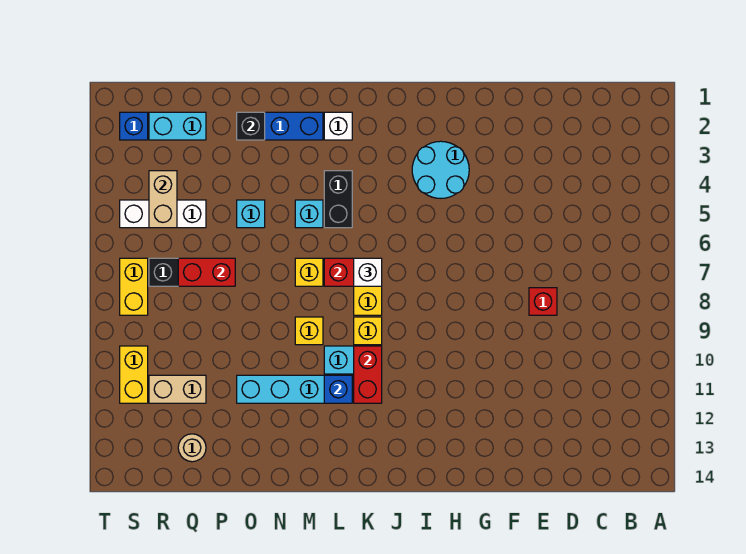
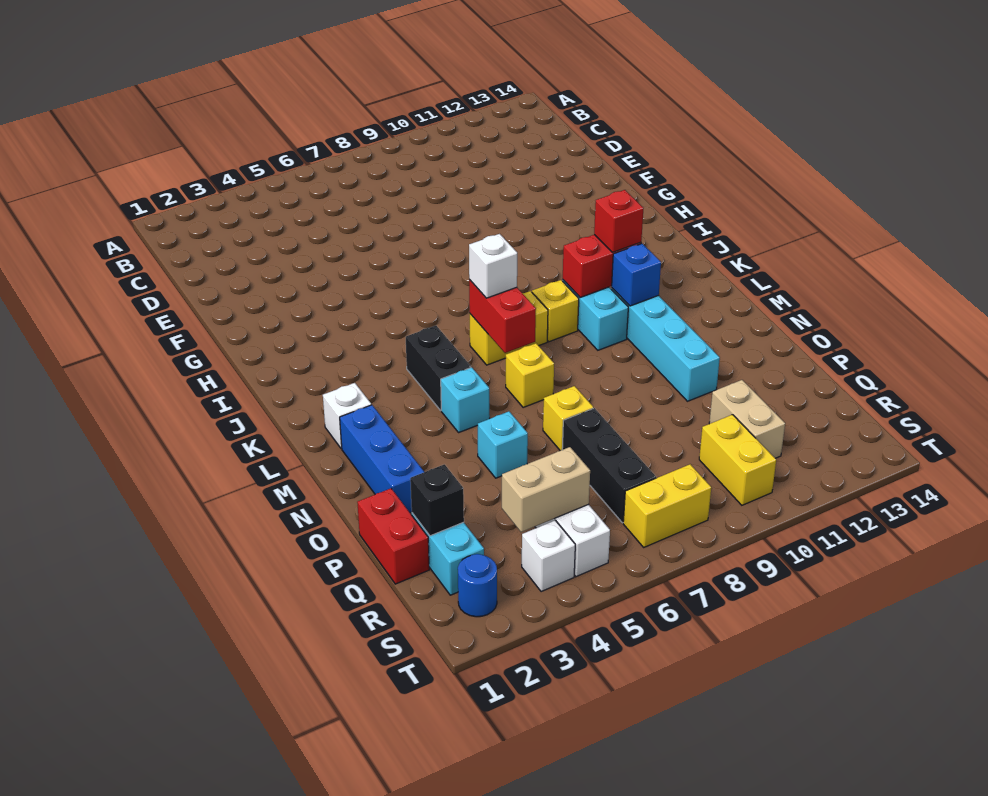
red brick E8 level 1 -> red brick K11 level 3
cyan round brick H3:I4 level 1 -> none
black brick L4:L5 level 1 -> black brick K5:L5 level 1
yellow brick M9 level 1 -> yellow brick O7 level 1
black brick O2 level 2 -> black brick Q2 level 2
red brick P7:Q7 level 2 -> red brick P1:Q1 level 1
tan round brick Q13 level 1 -> none
blue brick S2 level 1 -> blue round brick S2 level 1
none -> white brick S4 level 1
yellow brick S10:S11 level 1 -> yellow brick R10:S10 level 1

